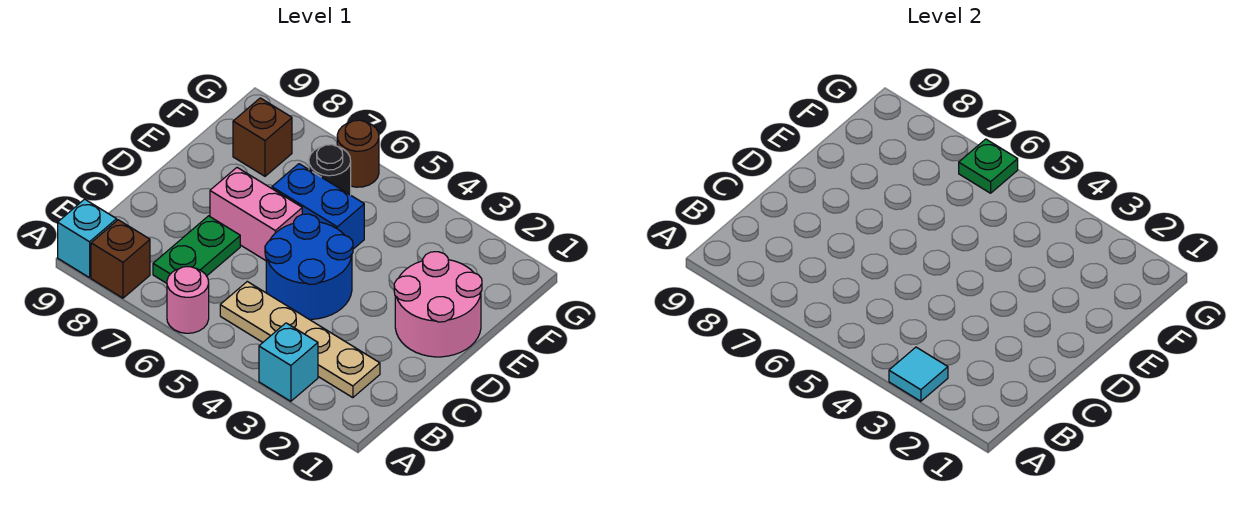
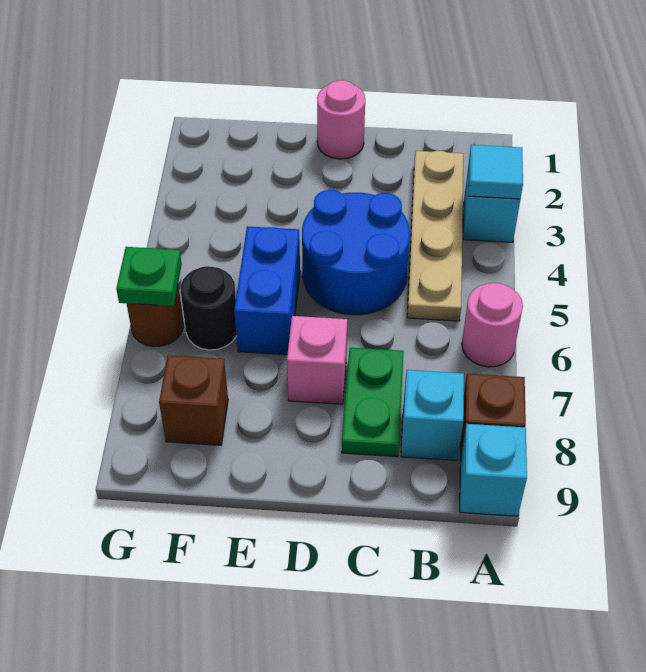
green plate B7:C7 level 1 -> green plate C7:C8 level 1
none -> cyan brick B8 level 1
pink round brick D1:E2 level 1 -> pink round brick D1 level 1
pink brick D6:D7 level 1 -> pink brick D7 level 1

